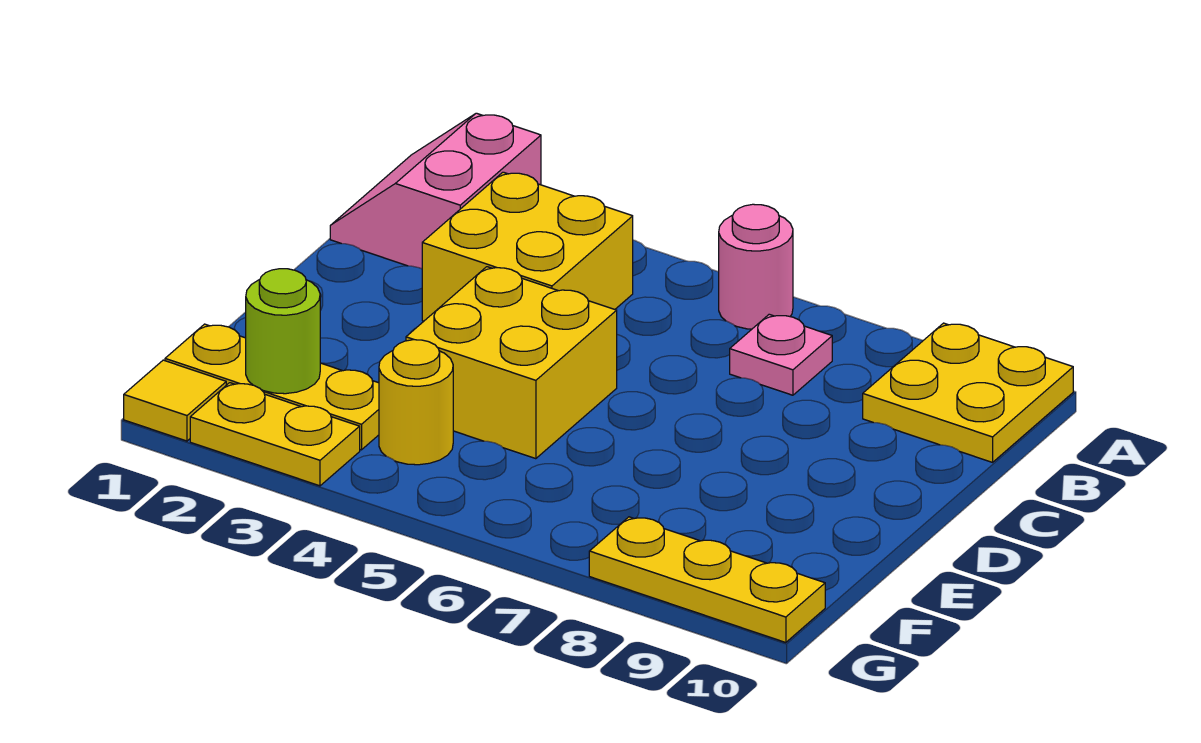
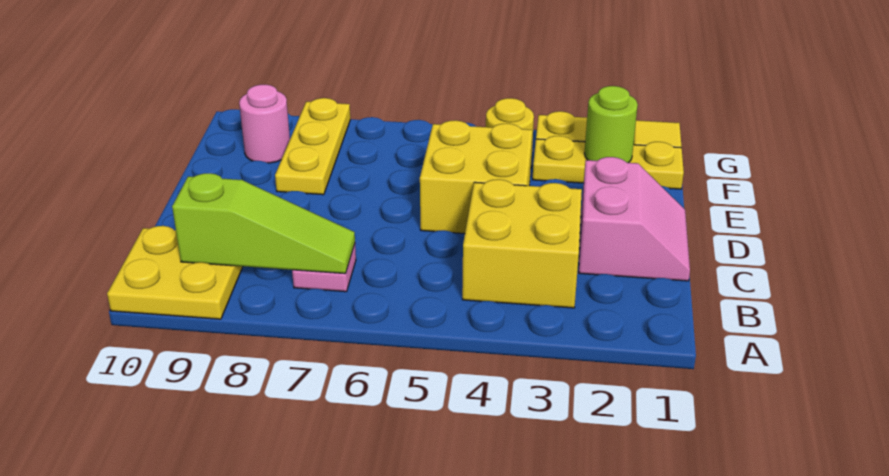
pink slope A1:B2 level 1 top 2 -> pink slope C1:D2 level 1 top 2
pink round brick A6 level 1 -> pink round brick F9 level 1
none -> lime slope B7:B9 level 2 top 9
yellow plate G8:G10 level 1 -> yellow plate E8:G8 level 1

